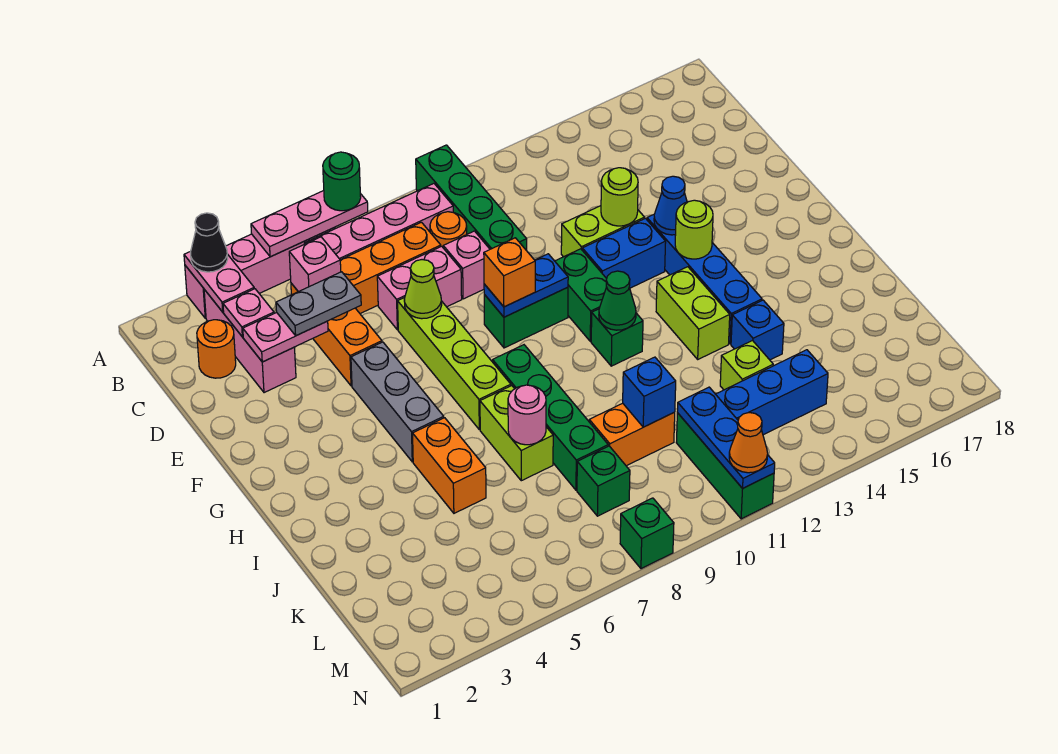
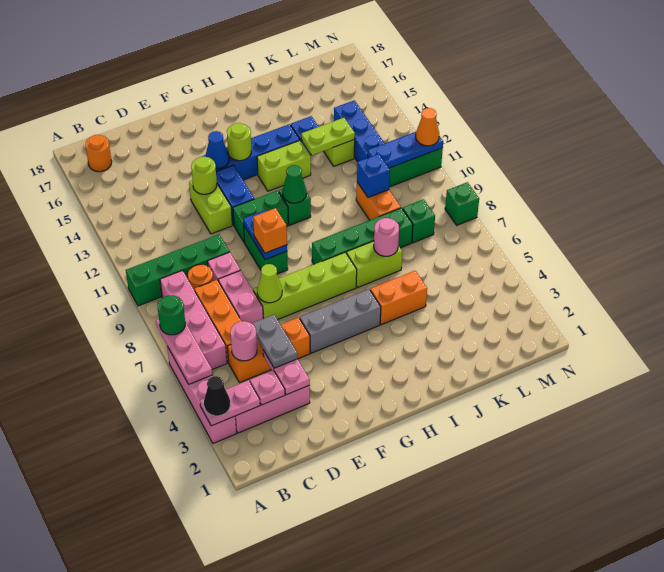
orange round brick C2 level 1 -> orange round brick B17 level 1
pink brick C5 level 2 -> pink round brick C5 level 2
none -> lime plate J13:K13 level 2

